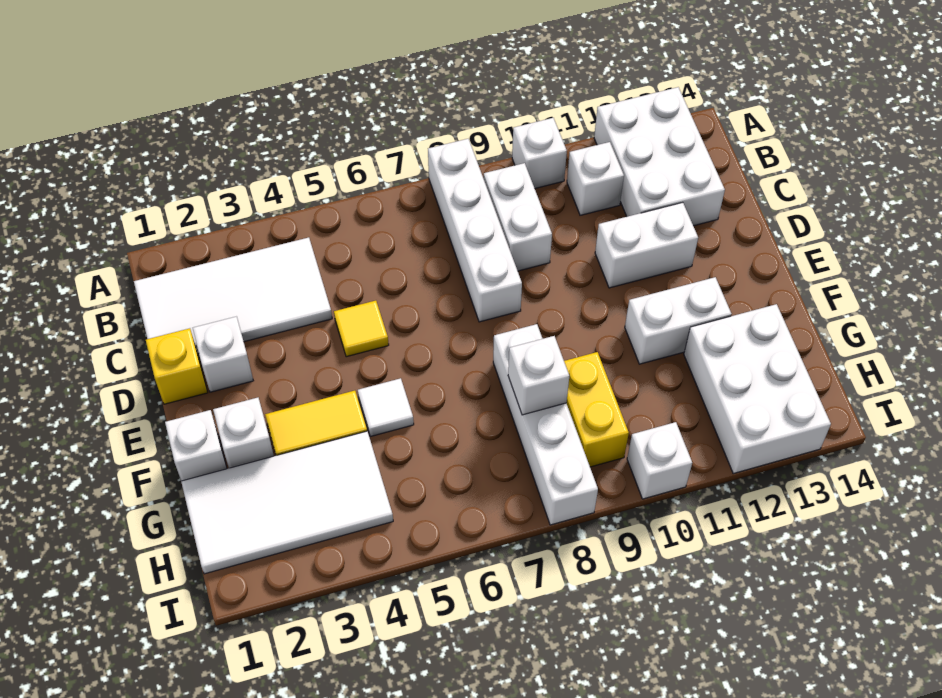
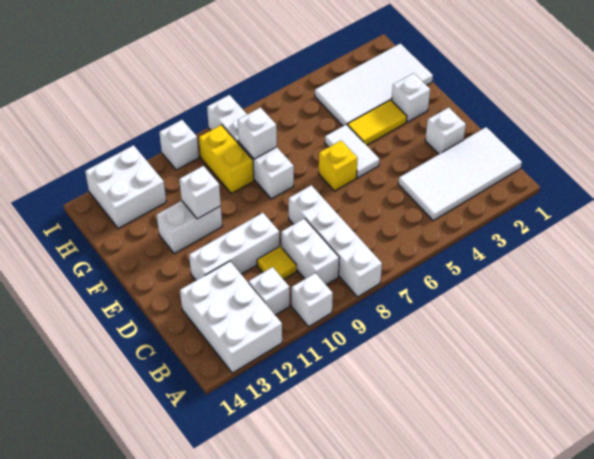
yellow brick D1 level 1 -> yellow brick E6 level 1
yellow tile D5 level 1 -> yellow tile C10 level 1
white brick D11:D12 level 1 -> white brick D10:D12 level 1
white brick F1 level 1 -> white brick F11 level 2
white tile F5 level 1 -> white tile E5:F5 level 1
white brick G12:I13 level 1 -> white brick H12:I13 level 1

